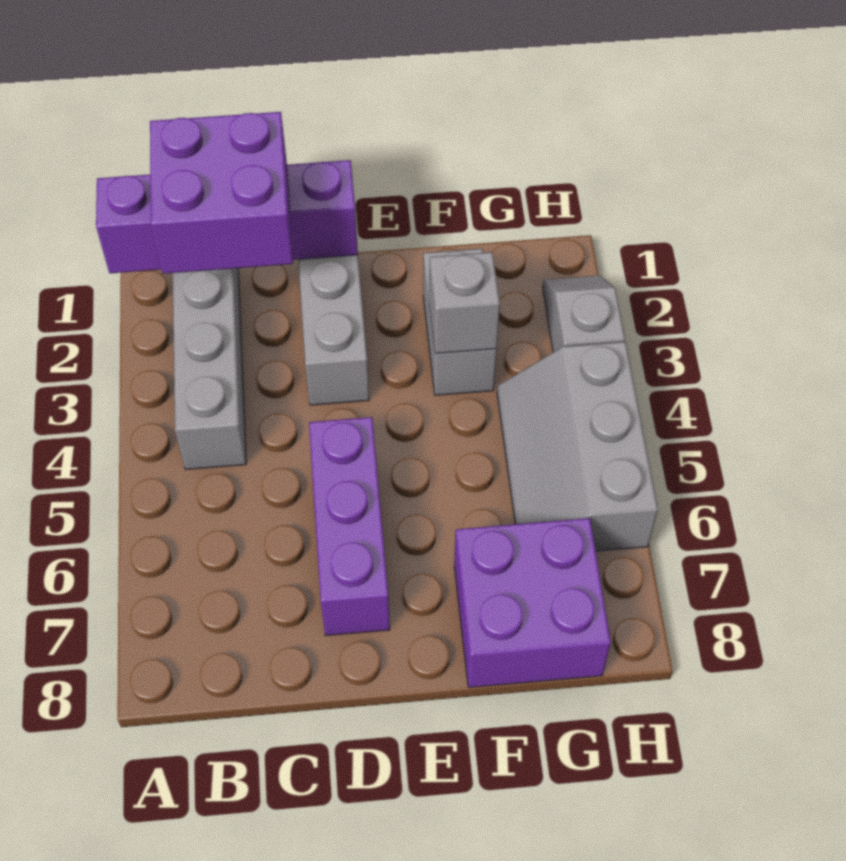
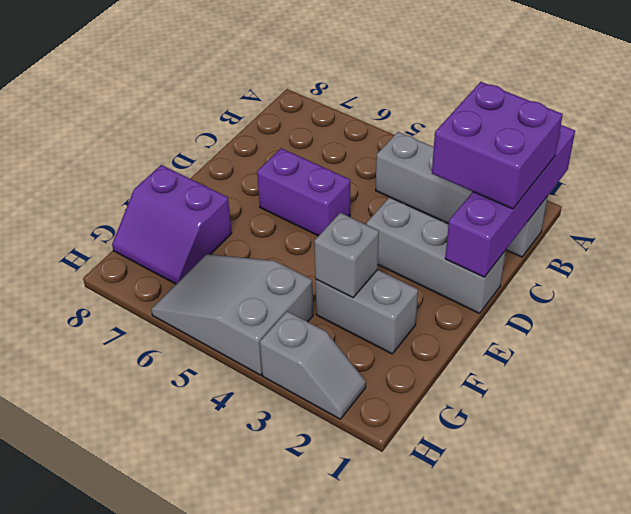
purple brick D5:D7 level 1 -> purple brick D5:D6 level 1
purple brick F7:G8 level 1 -> purple slope F7:G8 level 1 top F
grey slope G4:H6 level 1 top H -> grey slope G4:H6 level 1 top 4

